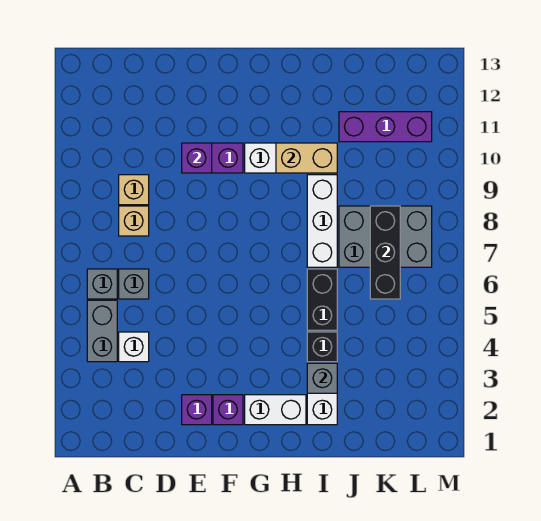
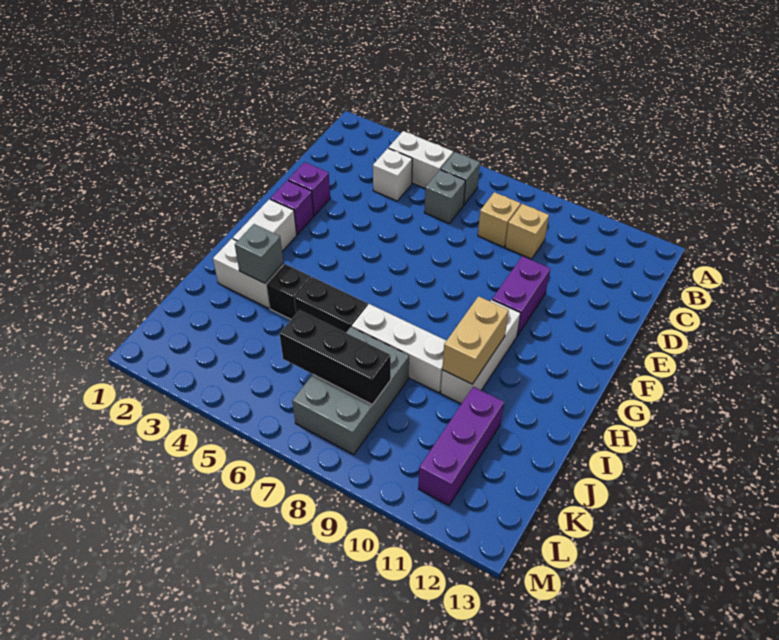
grey brick B4:B5 level 1 -> white brick B4:B5 level 1
purple brick E10 level 2 -> none

